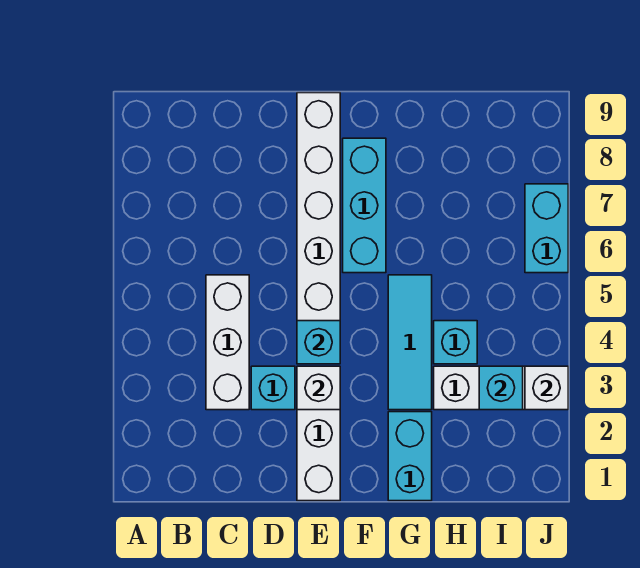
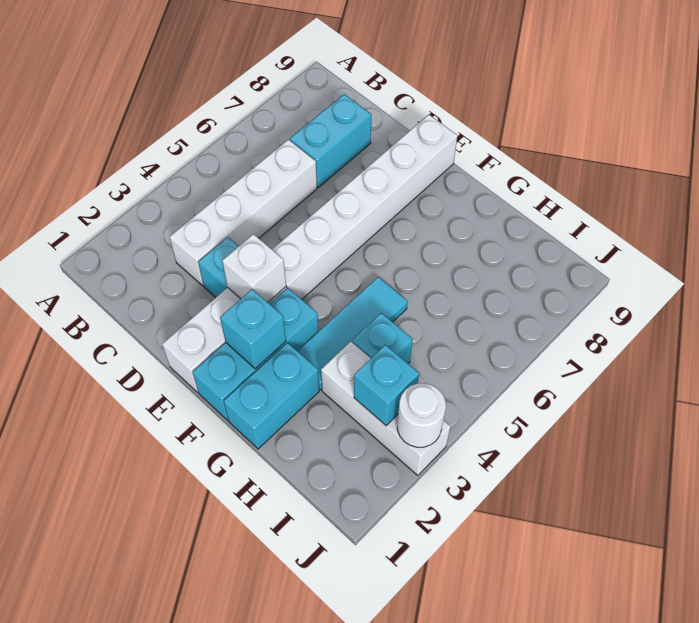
white brick C3:C5 level 1 -> white brick C3:C6 level 1
cyan brick E4 level 2 -> cyan brick F2 level 2
cyan brick F6:F8 level 1 -> cyan brick F1:F3 level 1
white brick J3 level 2 -> white round brick J3 level 2
cyan brick J6:J7 level 1 -> cyan brick C7:C8 level 1

